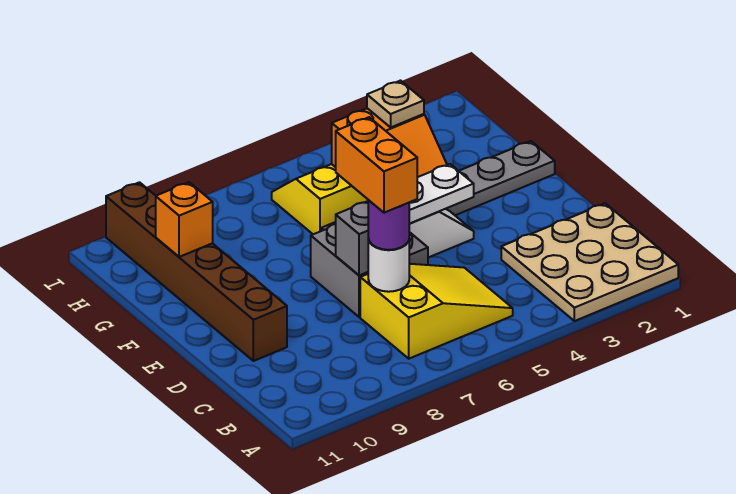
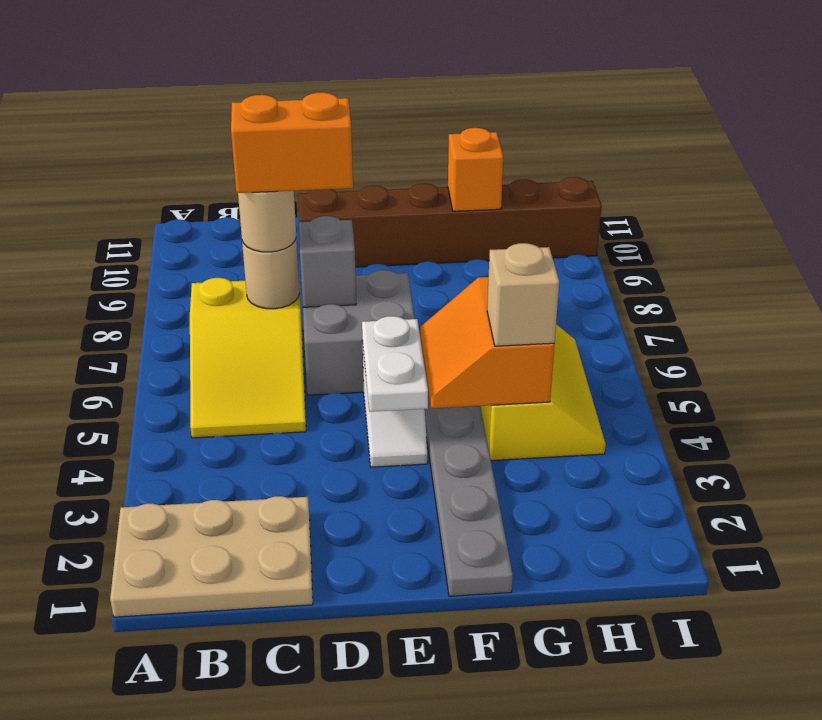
tan plate A1:C3 level 1 -> tan plate A1:C2 level 1
white round brick C7 level 2 -> tan round brick C7 level 2
purple round brick C7 level 3 -> tan round brick C7 level 3
tan plate G4 level 3 -> tan brick G4 level 3

